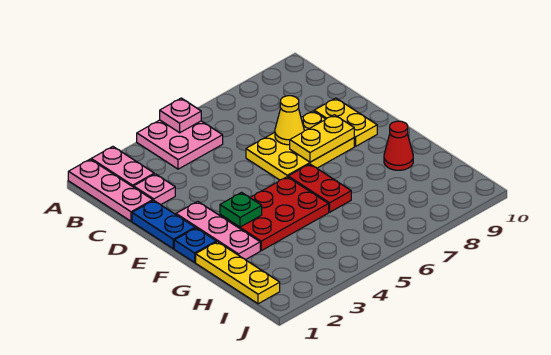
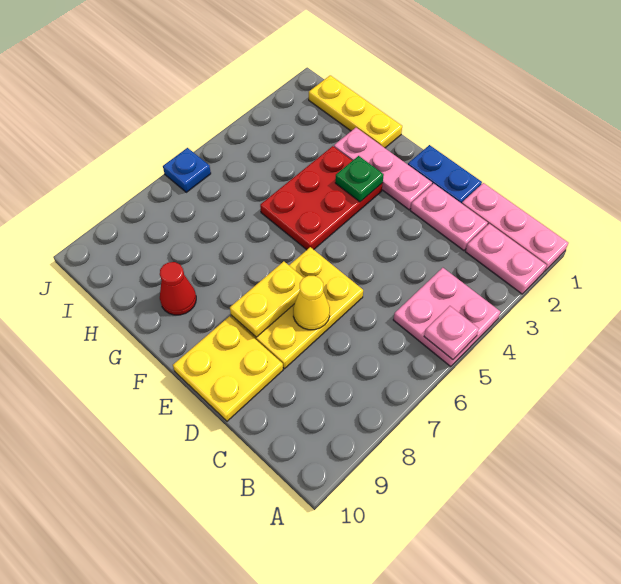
pink plate C2 level 1 -> pink plate C2:D2 level 1
yellow plate D9:E9 level 1 -> yellow plate D9:E10 level 1
blue plate F1 level 1 -> blue plate J6 level 1
red plate F6:G6 level 1 -> none

